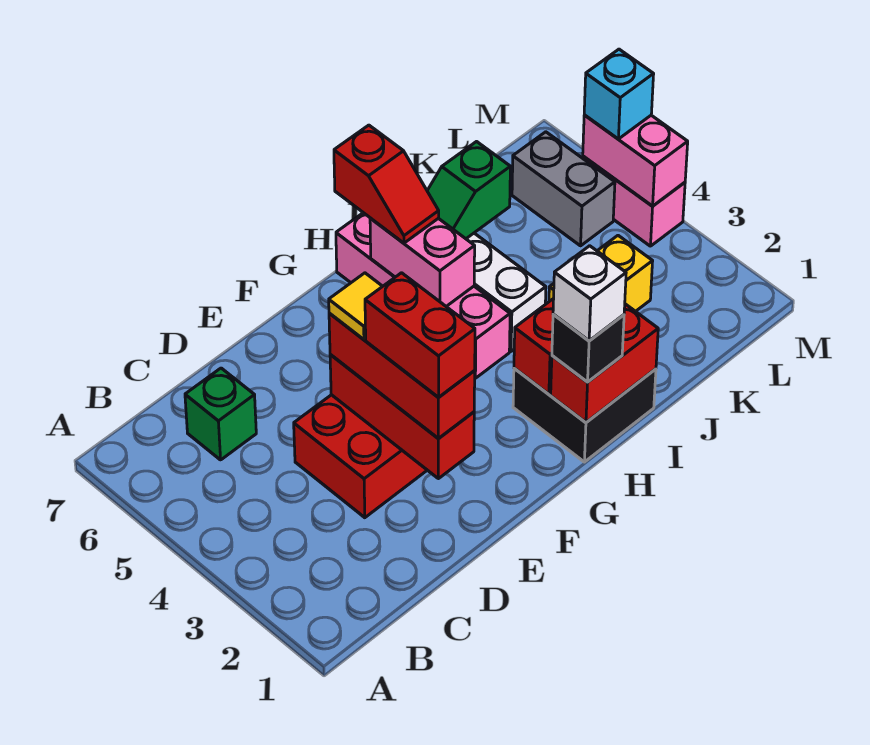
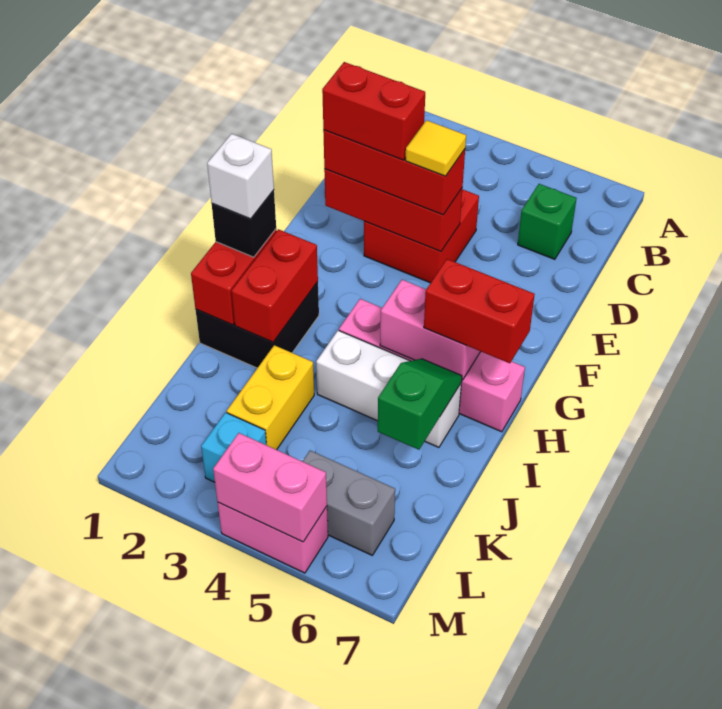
red slope H6:H7 level 3 top 7 -> red brick H6:H7 level 3
cyan brick M5 level 3 -> cyan brick L3 level 1

